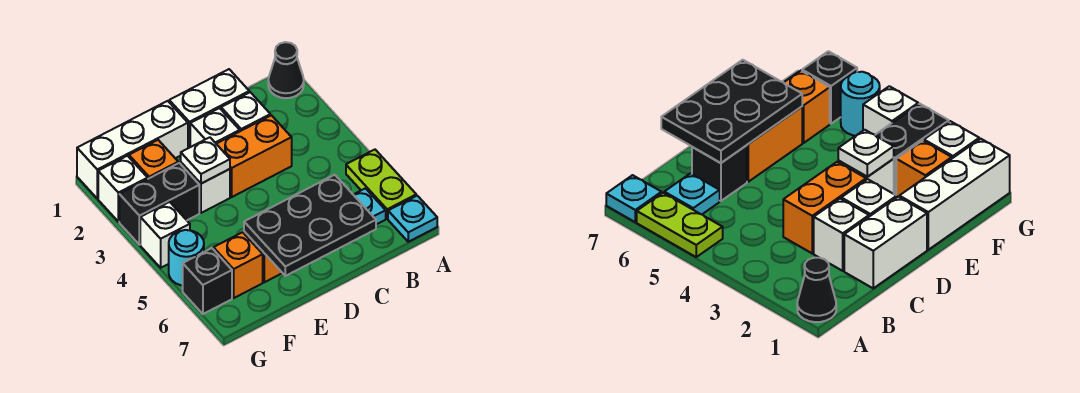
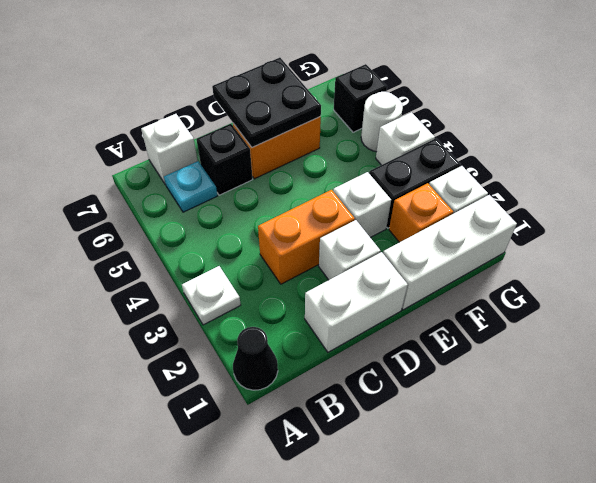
lime plate A5:A6 level 1 -> none
cyan plate A7 level 1 -> none
white brick C2 level 1 -> white brick B7 level 1
black plate C6:E7 level 2 -> black plate D6:E7 level 2
white plate E3 level 2 -> white plate A3 level 1
orange brick F6 level 1 -> none
cyan round brick G5 level 1 -> white round brick G5 level 1

